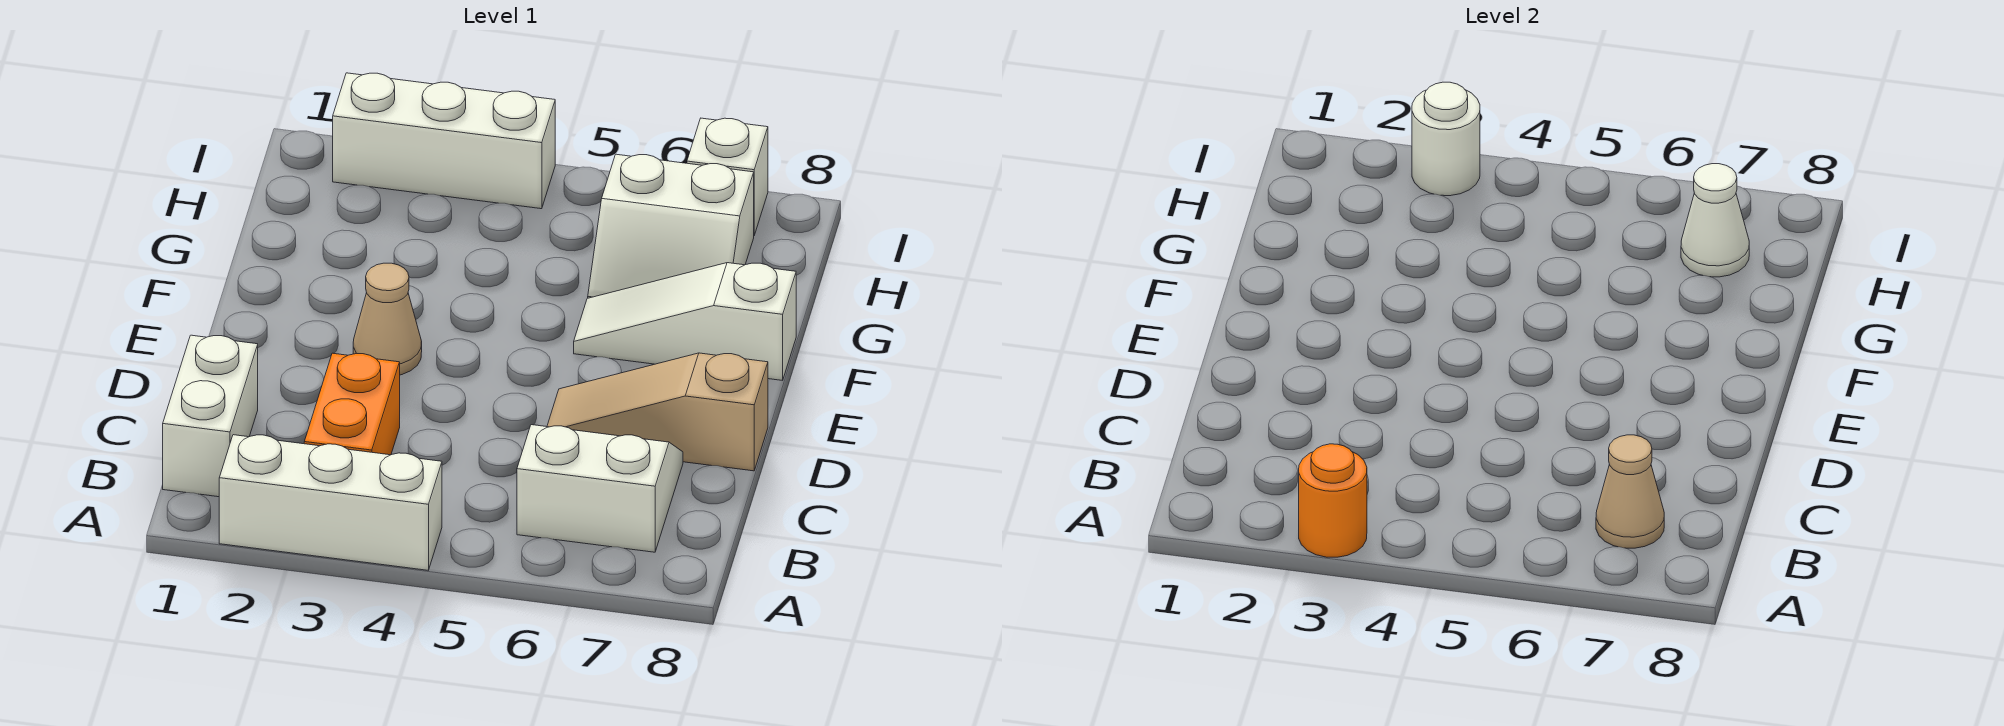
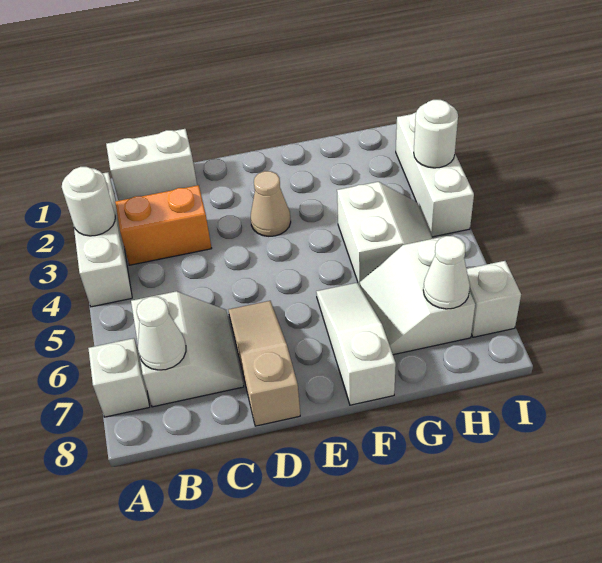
orange round brick A3 level 2 -> white round brick A3 level 2
none -> white brick A7 level 1
tan cone B7 level 2 -> white cone B7 level 2
none -> white slope G4:H5 level 1 top G

